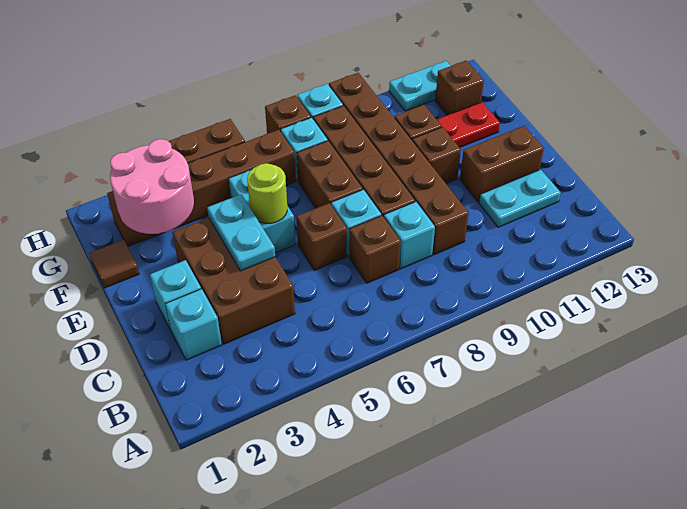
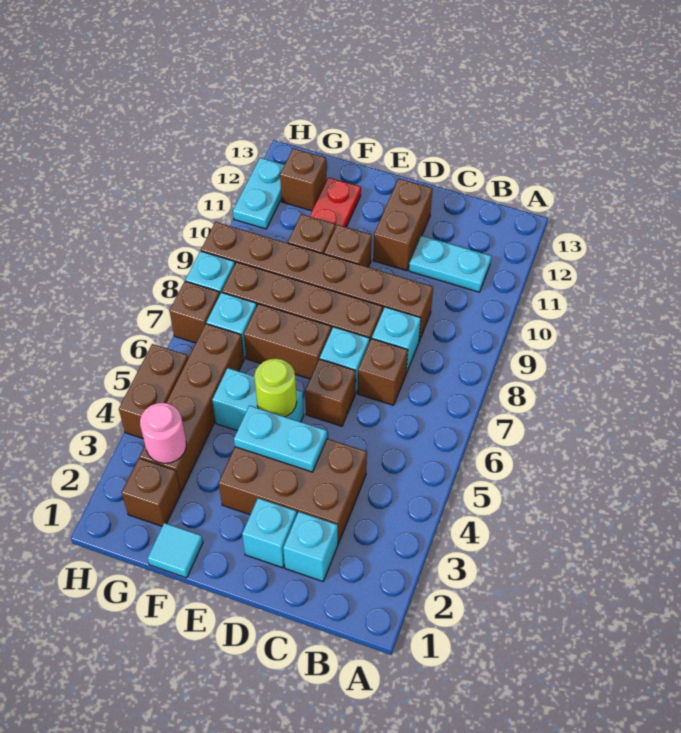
cyan plate C11:C12 level 1 -> cyan plate B11:C11 level 1
brown tile F1 level 1 -> cyan tile F1 level 1
pink round brick F2:G3 level 2 -> pink round brick G3 level 2

